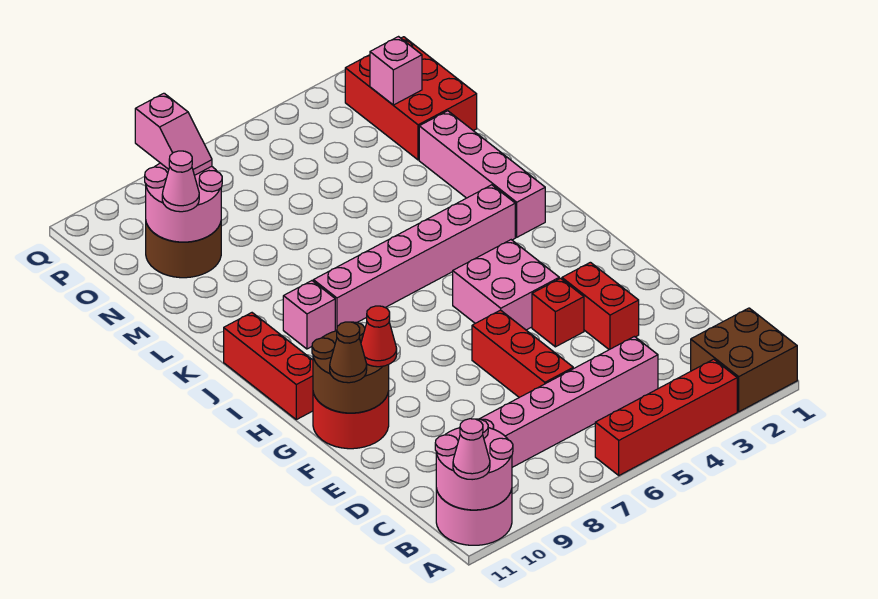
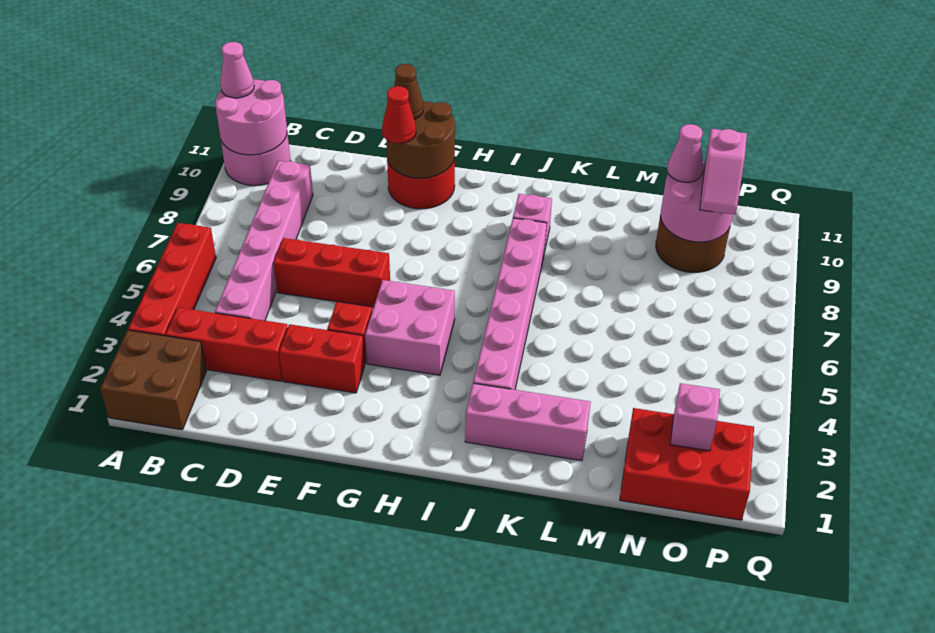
red brick H11:J11 level 1 -> red brick B3:D3 level 1
pink brick J2:M2 level 1 -> pink brick J2:L2 level 1
pink slope O9:P9 level 3 top P -> pink slope O9:O10 level 3 top 10

